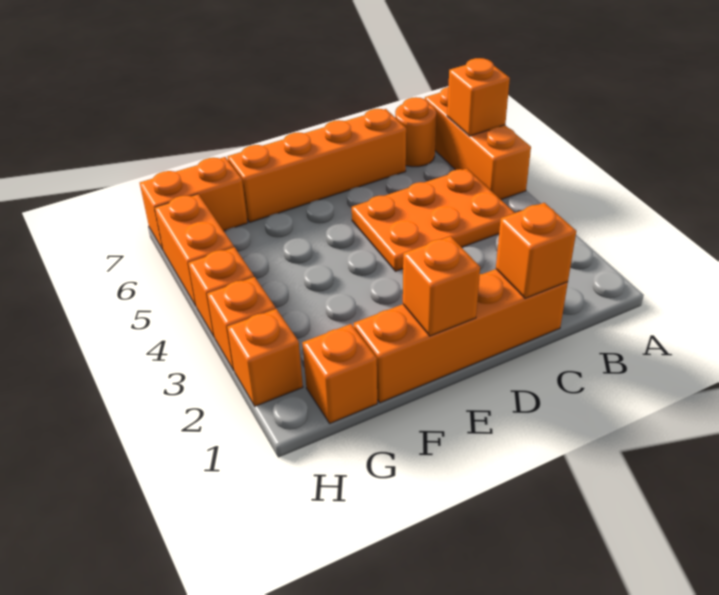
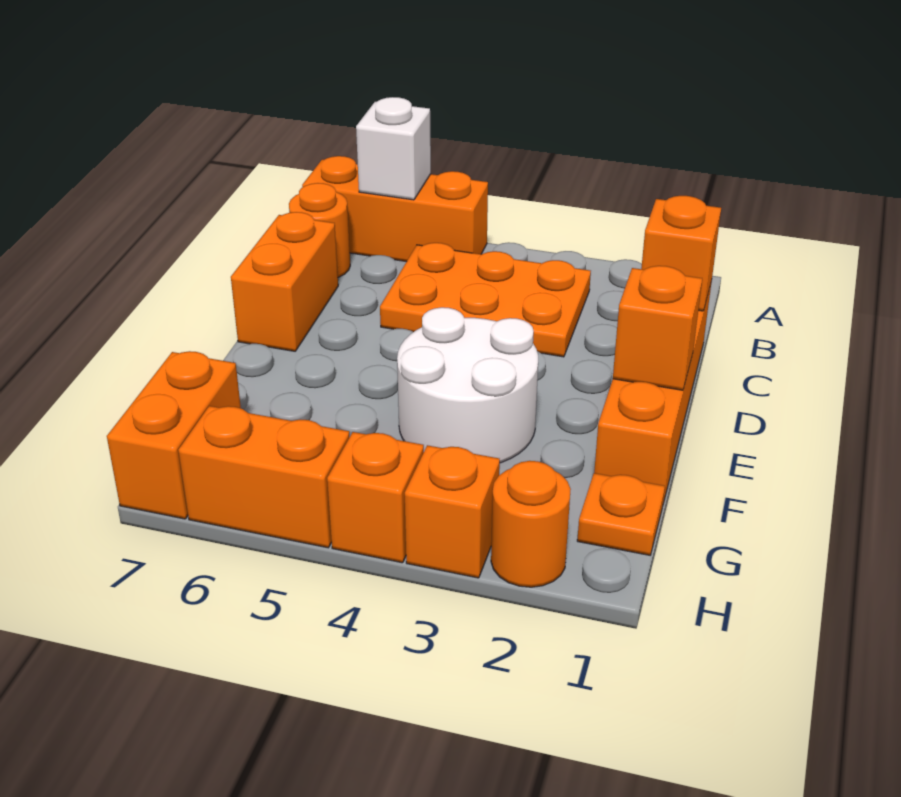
orange brick A6 level 2 -> white brick A6 level 2
orange plate B4:D5 level 1 -> orange plate B3:C5 level 1
orange brick C7:F7 level 1 -> orange brick C7:D7 level 1
none -> white round brick E3:F4 level 1
orange brick G1 level 1 -> orange plate G1 level 1
orange brick H2 level 1 -> orange round brick H2 level 1

